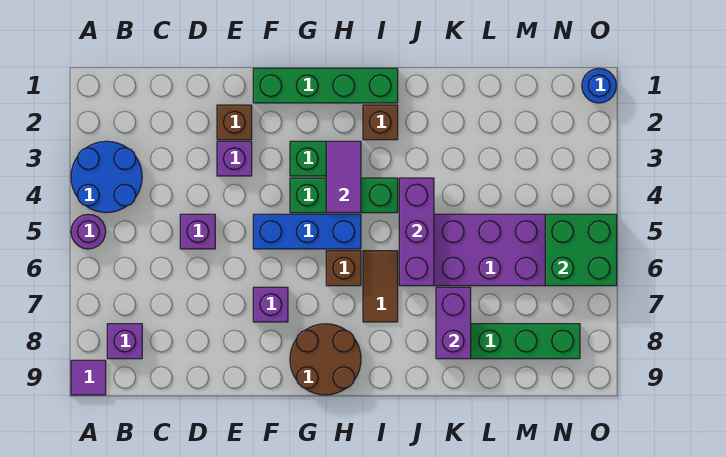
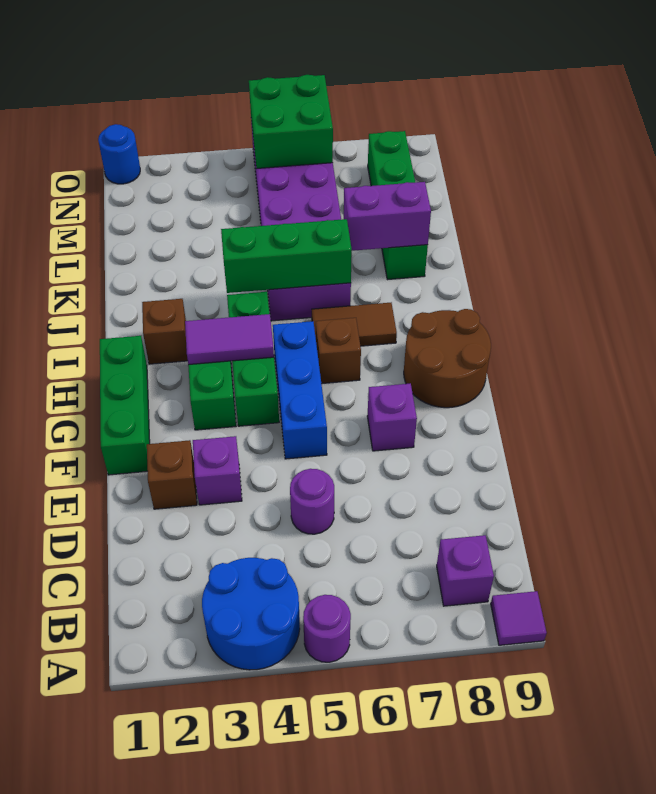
purple brick D5 level 1 -> purple round brick D5 level 1
green brick F1:I1 level 1 -> green brick F1:H1 level 1
purple brick J4:J6 level 2 -> green brick J4:J6 level 2

